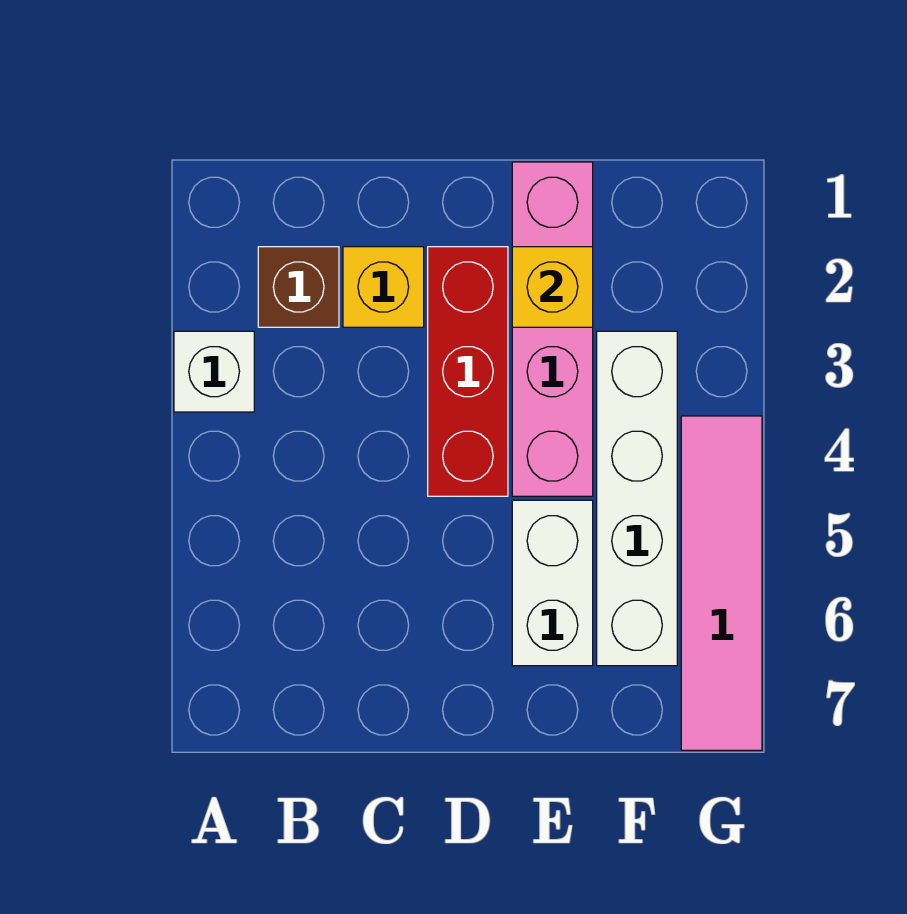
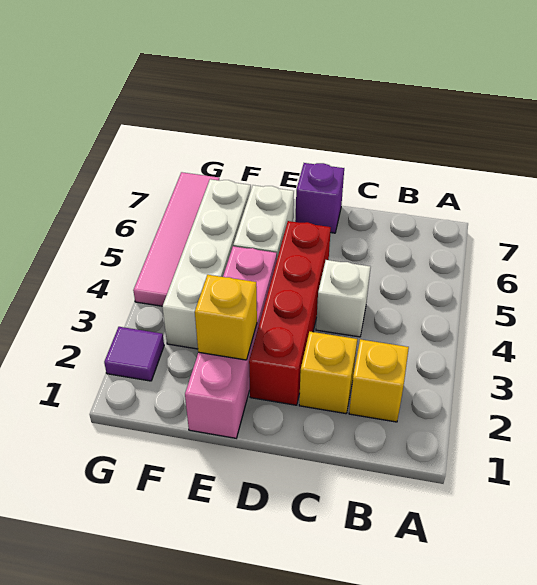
white brick A3 level 1 -> white brick C4 level 1
brown brick B2 level 1 -> yellow brick B2 level 1
red brick D2:D4 level 1 -> red brick D2:D5 level 1
none -> purple brick D7 level 1
none -> purple tile G2 level 1

